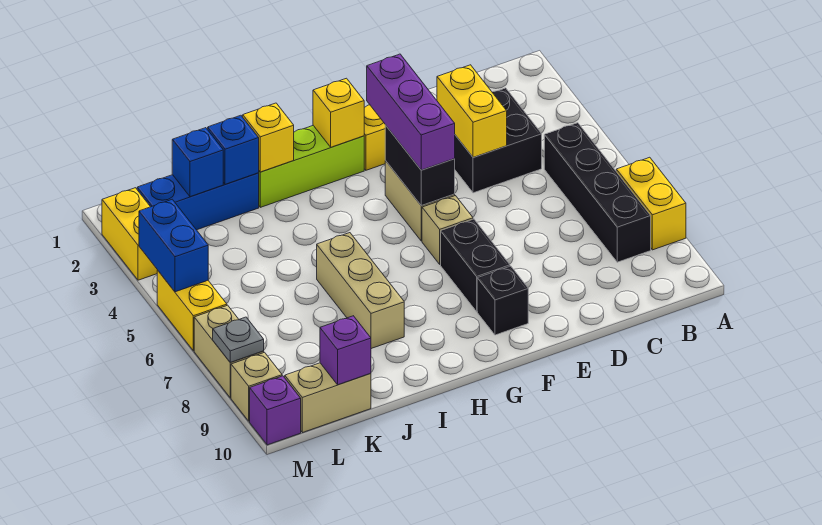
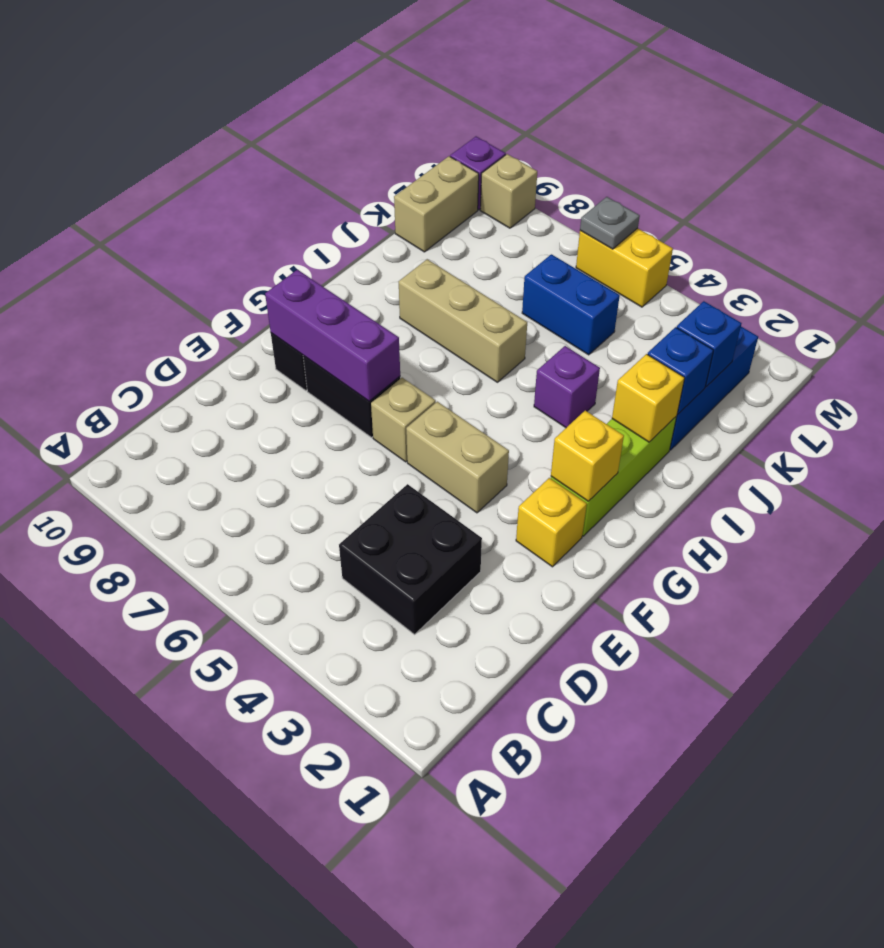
yellow brick A7:A8 level 1 -> none
black brick B5:B8 level 1 -> none
yellow brick D3:D4 level 2 -> none
purple brick F3:F5 level 3 -> purple brick F7:F9 level 2
black brick F4:F5 level 2 -> none
purple brick K10 level 2 -> purple brick I4 level 1
yellow brick M2:M3 level 1 -> none
blue brick M4:M5 level 2 -> blue brick K5:K6 level 1
tan brick M7:M8 level 1 -> none
grey plate M8 level 2 -> grey plate M6 level 2

